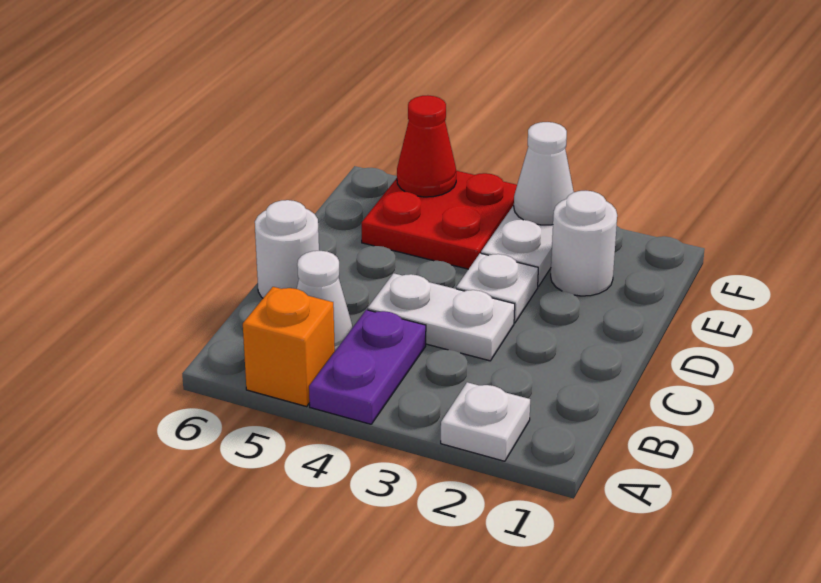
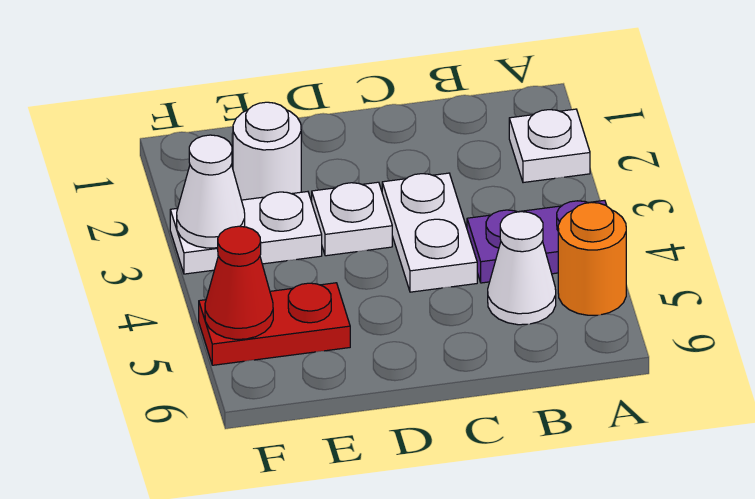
orange brick A5 level 1 -> orange round brick A5 level 1
white round brick C6 level 1 -> none
red plate E4:F5 level 1 -> red plate E5:F5 level 1

